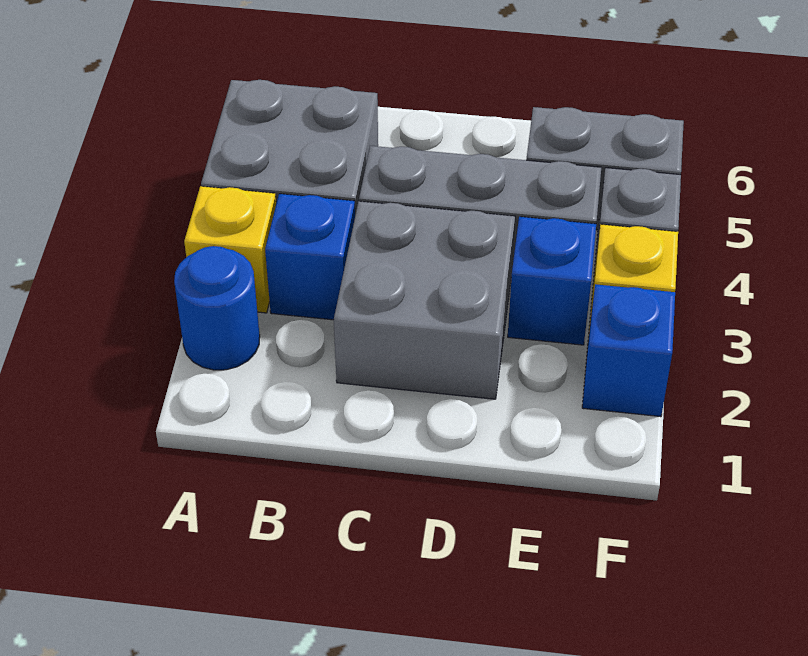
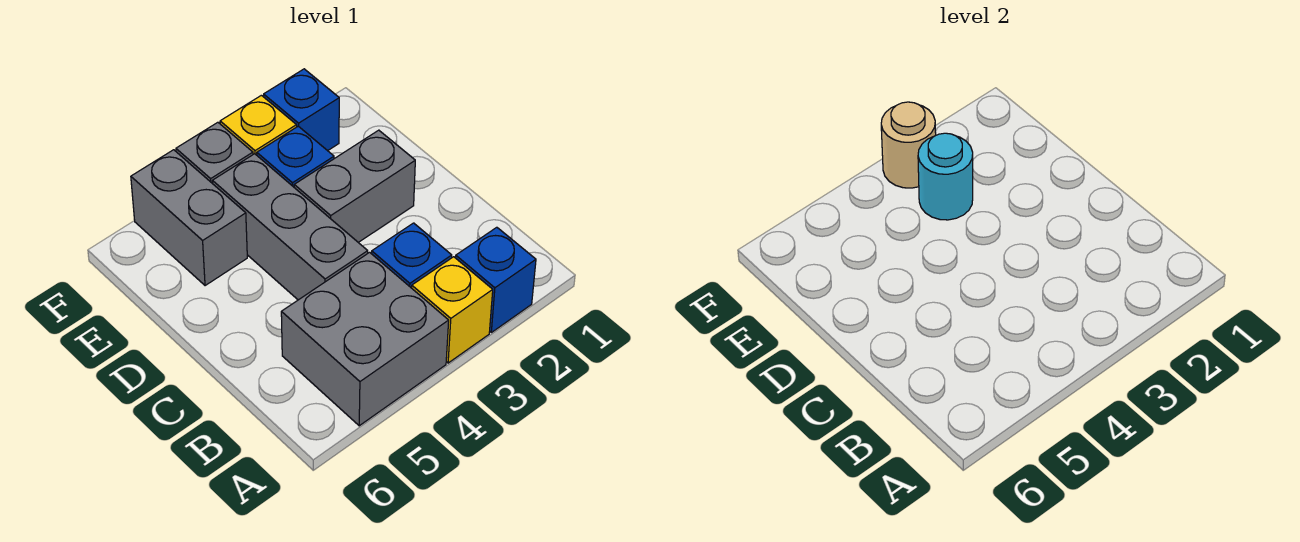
blue round brick A2 level 1 -> blue brick A2 level 1
grey brick C2:D3 level 1 -> grey brick D2:D3 level 1
none -> cyan round brick E3 level 2
none -> tan round brick F3 level 2

